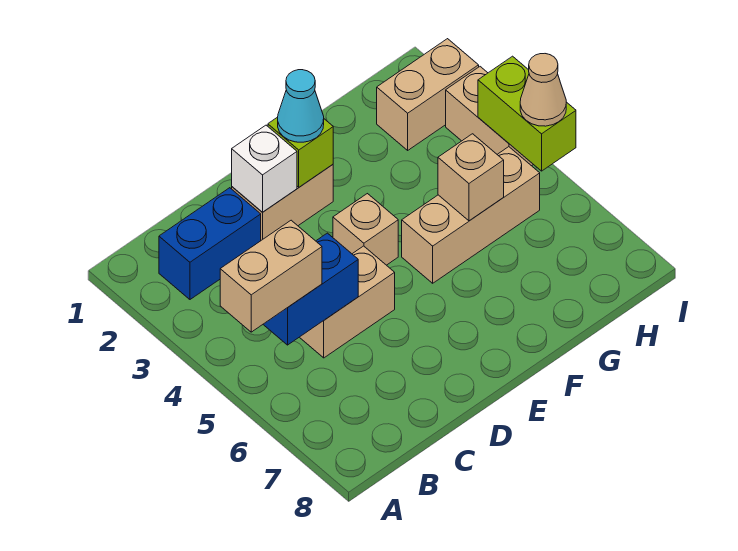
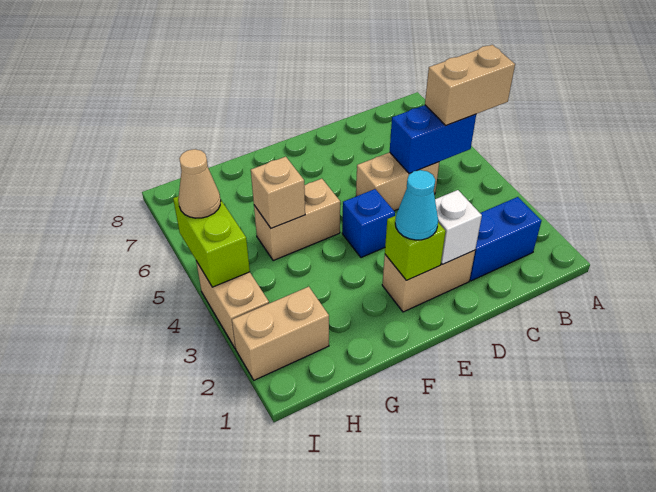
tan brick E4 level 1 -> blue brick E4 level 1
tan brick F5:H5 level 1 -> tan brick F5:G5 level 1

